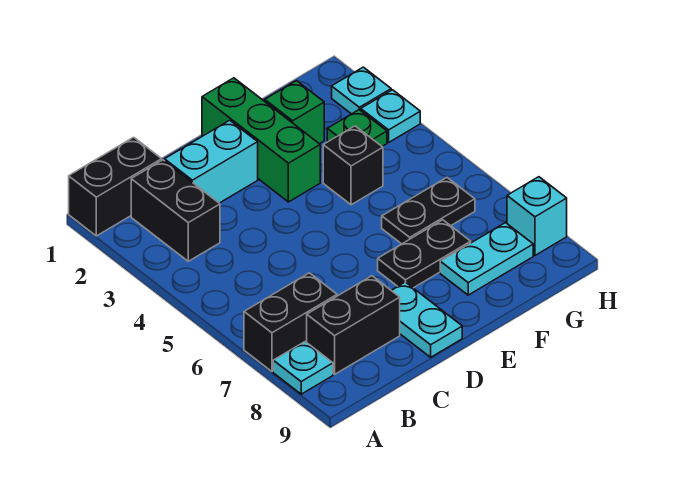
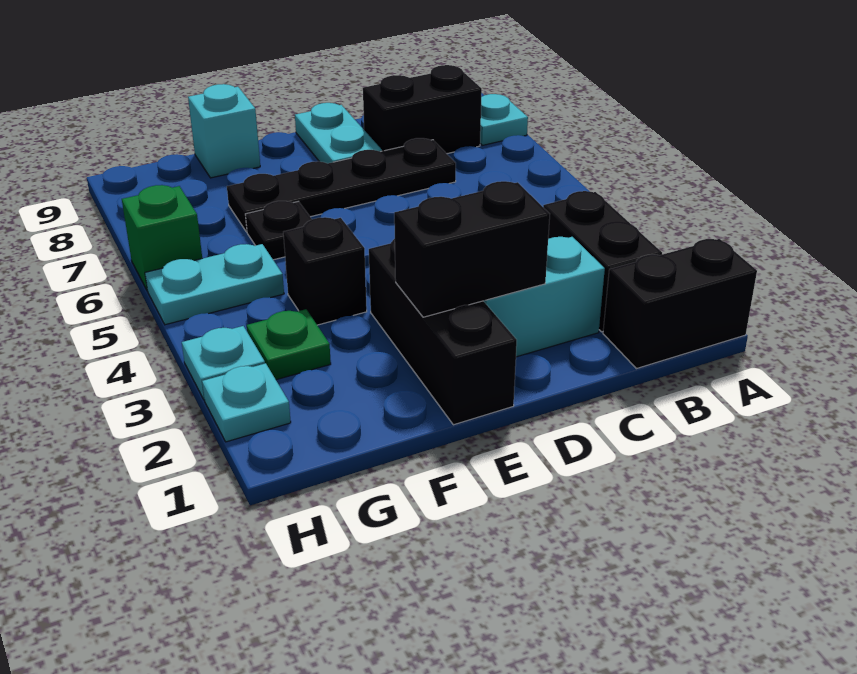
black brick A7:B7 level 1 -> black brick D2:E2 level 2
green brick E1:E3 level 1 -> black brick E1:E3 level 1
black plate E7:F7 level 1 -> black plate C7:F7 level 1
green brick F2 level 1 -> green brick H6 level 1
black plate F6:G6 level 1 -> black plate F6 level 1
cyan plate F8:G8 level 1 -> cyan plate G5:H5 level 1
cyan brick H8 level 1 -> cyan brick F9 level 1

